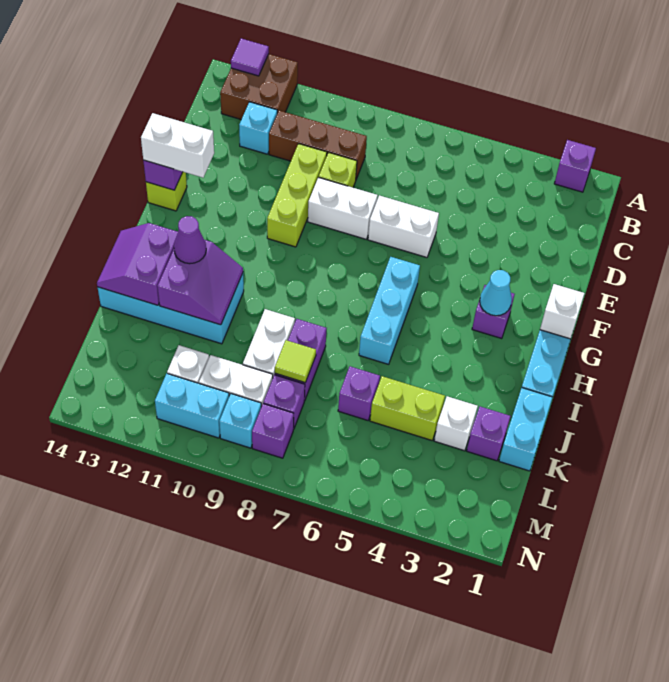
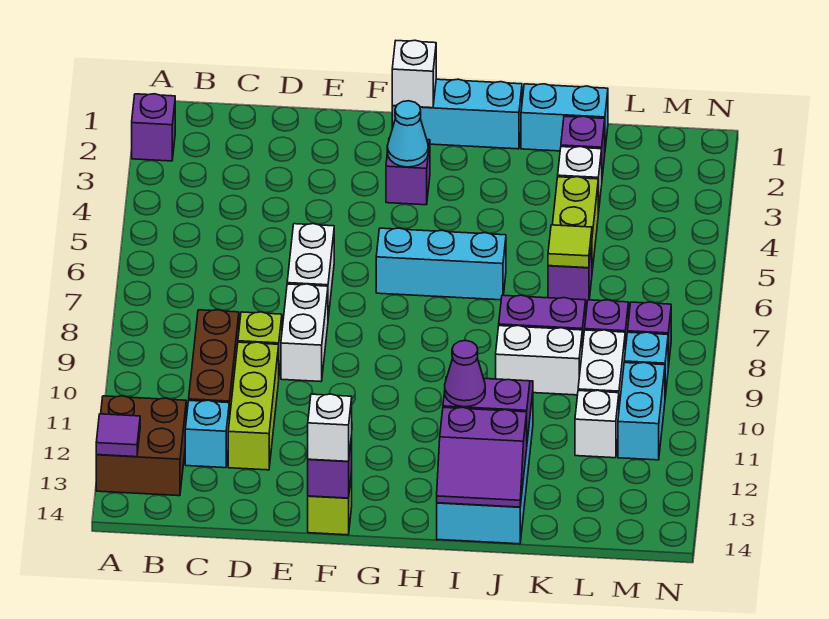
lime brick D10:F10 level 1 -> lime brick D10:D12 level 1
white brick F13:F14 level 3 -> white brick F14 level 3
lime tile K8 level 2 -> lime tile K6 level 2

